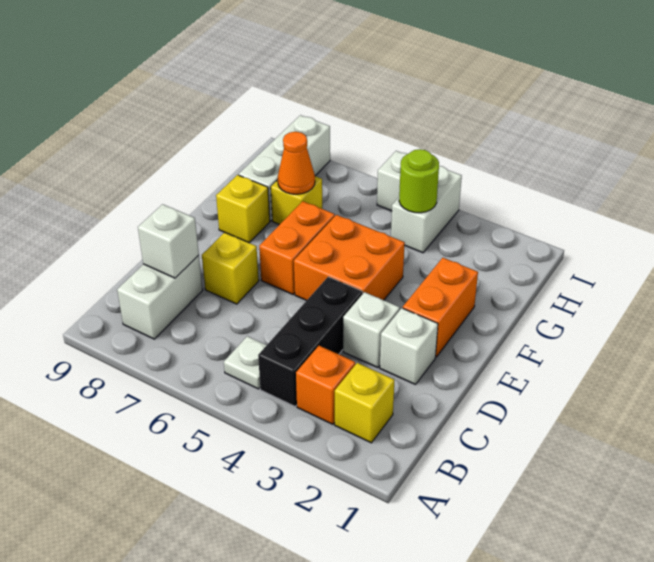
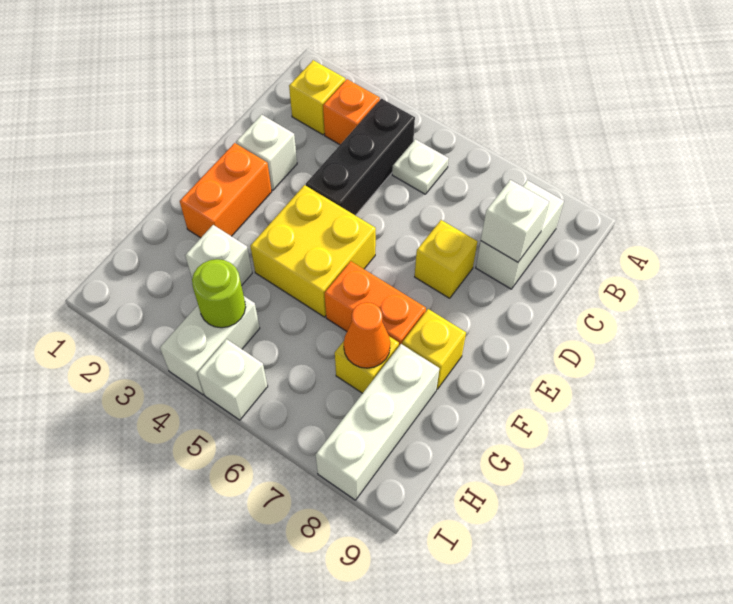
white brick D3 level 1 -> white brick G3 level 1
orange brick E4:F5 level 1 -> yellow brick E4:F5 level 1
orange brick E6:F6 level 1 -> orange brick F6:F7 level 1

